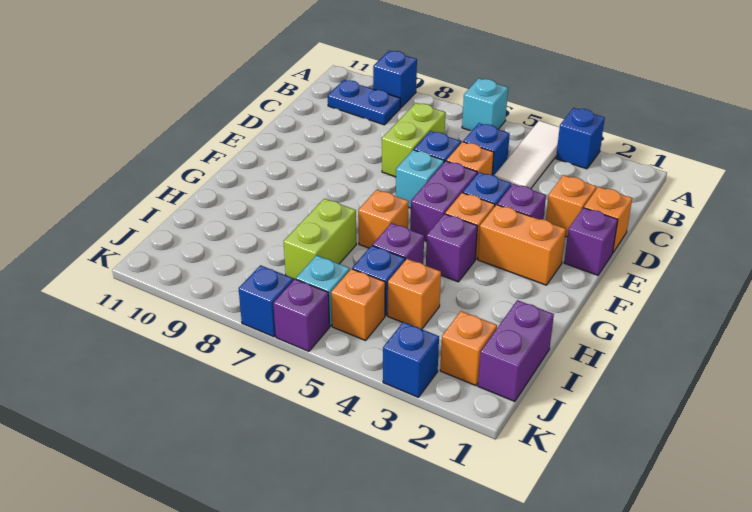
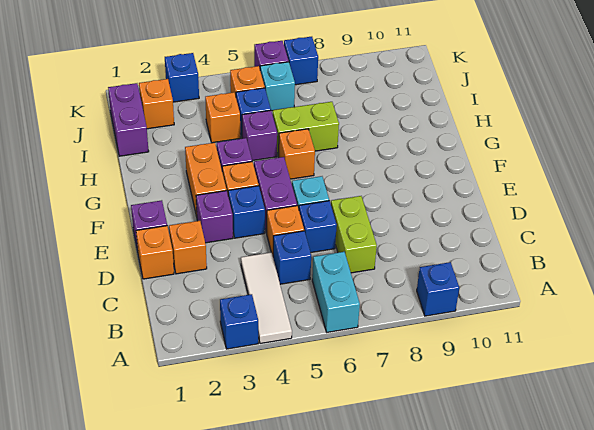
cyan brick A6 level 1 -> cyan brick A6:B6 level 1
blue plate B9:B10 level 1 -> none
orange brick F2:F3 level 1 -> orange brick F3:G3 level 1
lime brick H7:I7 level 1 -> lime brick H6:H7 level 1

